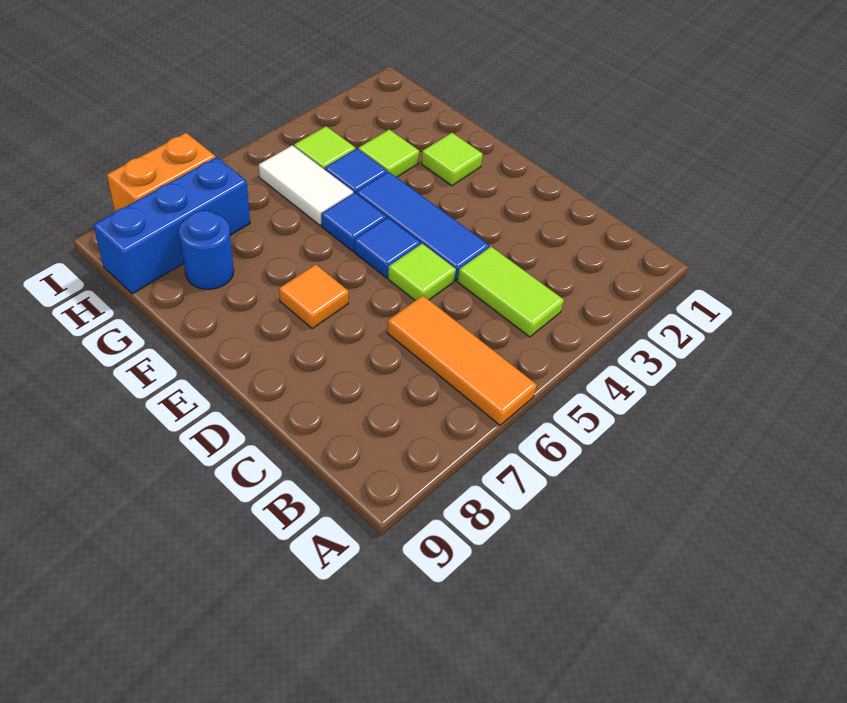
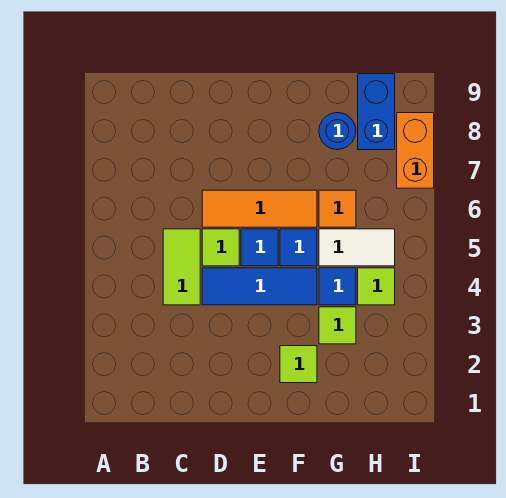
orange tile A6:C6 level 1 -> orange tile D6:F6 level 1
lime tile B4:C4 level 1 -> lime tile C4:C5 level 1
orange tile E7 level 1 -> orange tile G6 level 1
blue brick H7:H9 level 1 -> blue brick H8:H9 level 1

